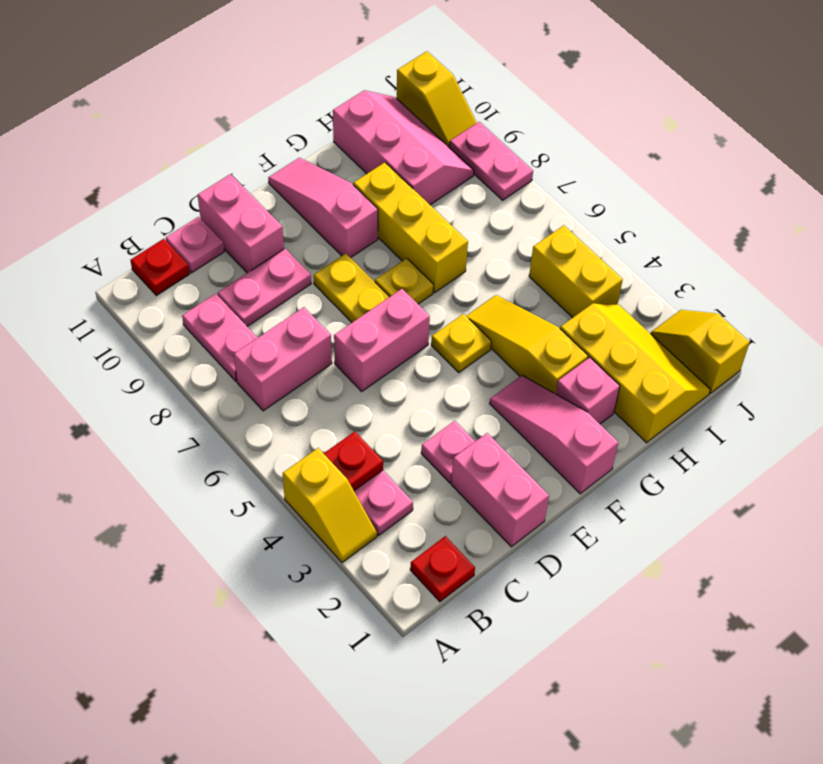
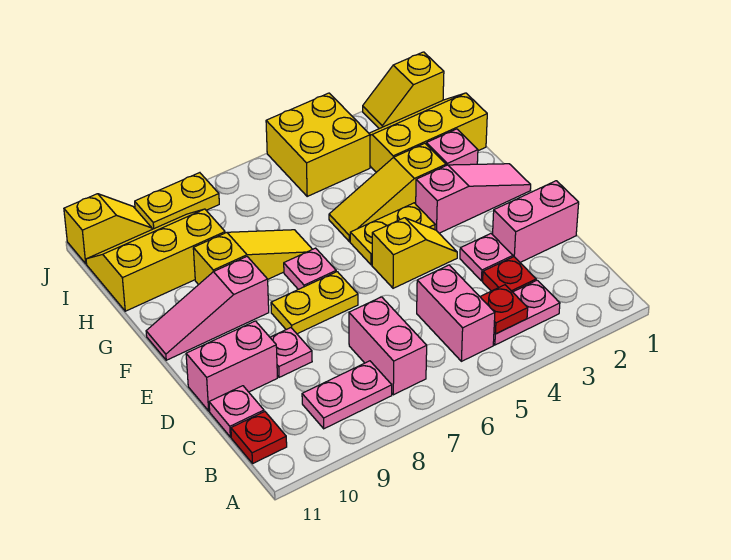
yellow slope A3:A4 level 1 top 4 -> yellow slope E4:E5 level 1 top 5
red plate B1 level 1 -> red plate C3 level 1
pink plate C9:D9 level 1 -> pink plate D9 level 1
pink brick D6:E6 level 1 -> pink brick B5:C5 level 1
pink slope F1:F3 level 1 top 1 -> pink slope F1:F3 level 1 top 3
yellow plate F5 level 1 -> yellow plate F4:F5 level 1
yellow plate F7 level 1 -> pink plate F7 level 1
yellow brick G7:G9 level 1 -> yellow slope G7:G9 level 1 top 9
pink slope H9:I11 level 1 top H -> yellow slope H9:I11 level 1 top H
yellow brick I4:I5 level 1 -> yellow brick I4:J5 level 1
pink plate J8:J9 level 1 -> yellow plate J8:J9 level 1

